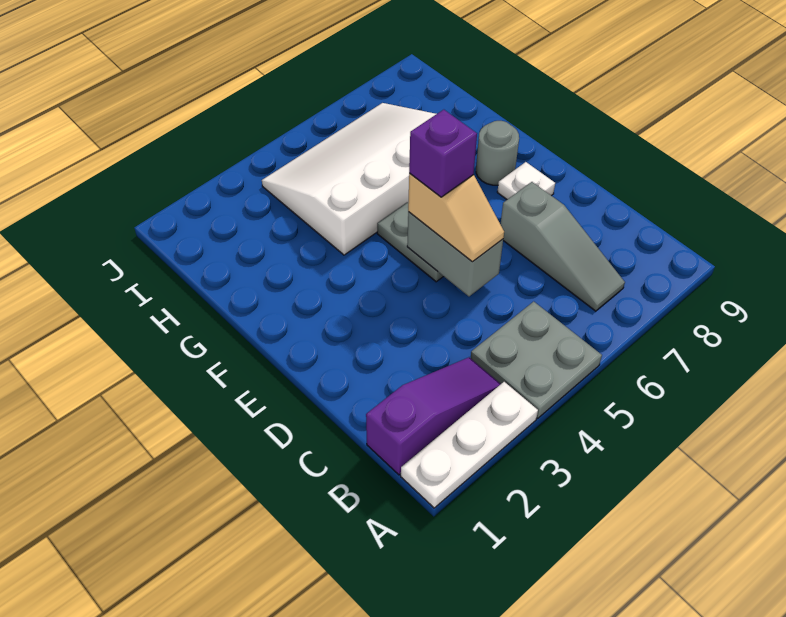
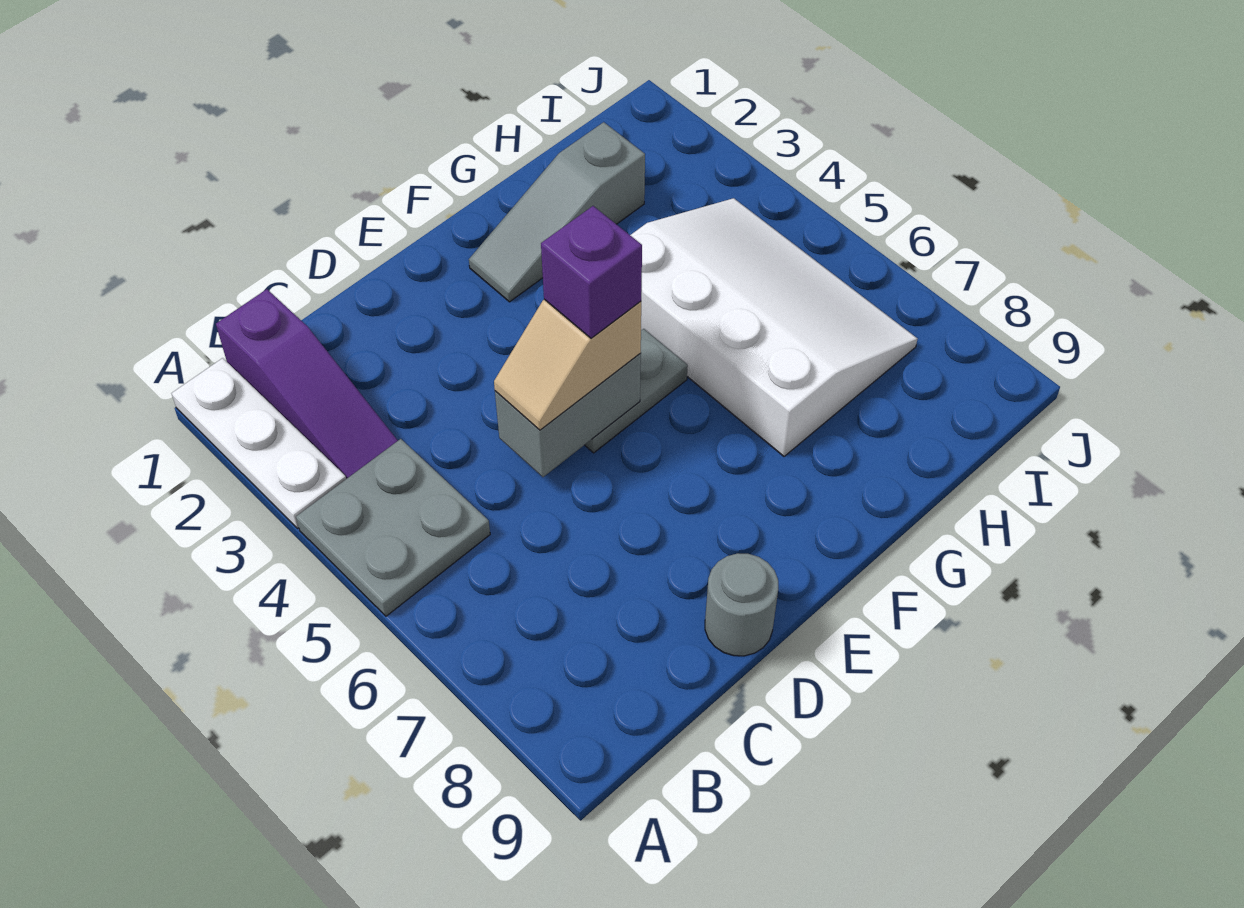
grey slope B7:D7 level 1 top D -> grey slope F2:H2 level 1 top H
white plate E8 level 1 -> none
grey round brick F8 level 1 -> grey round brick D9 level 1

